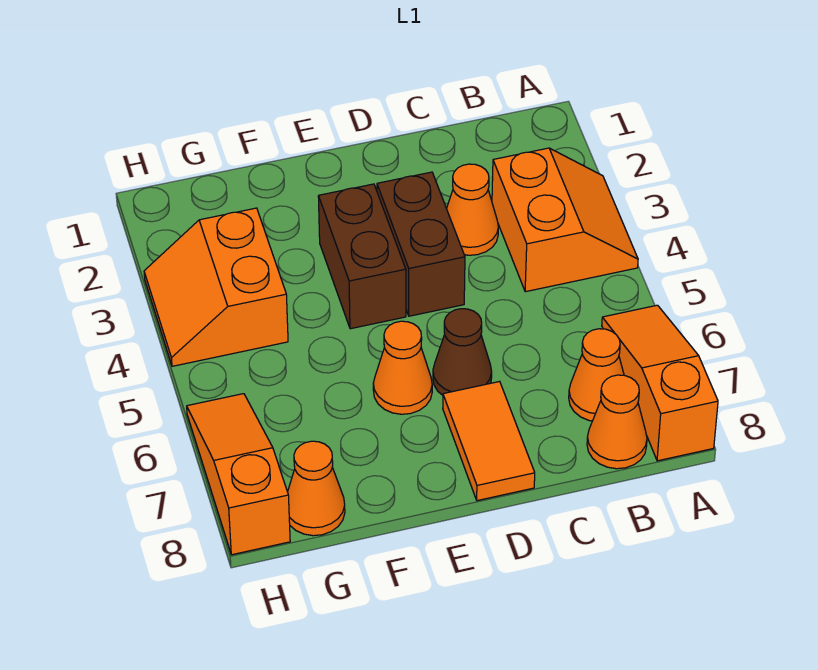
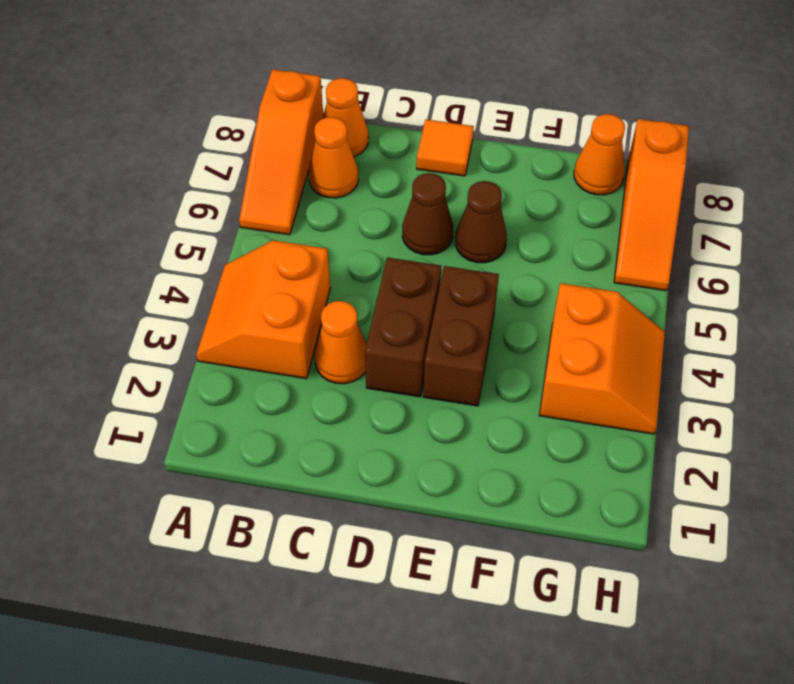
orange tile D7:D8 level 1 -> orange tile D8 level 1
orange cone E6 level 1 -> brown cone E6 level 1

